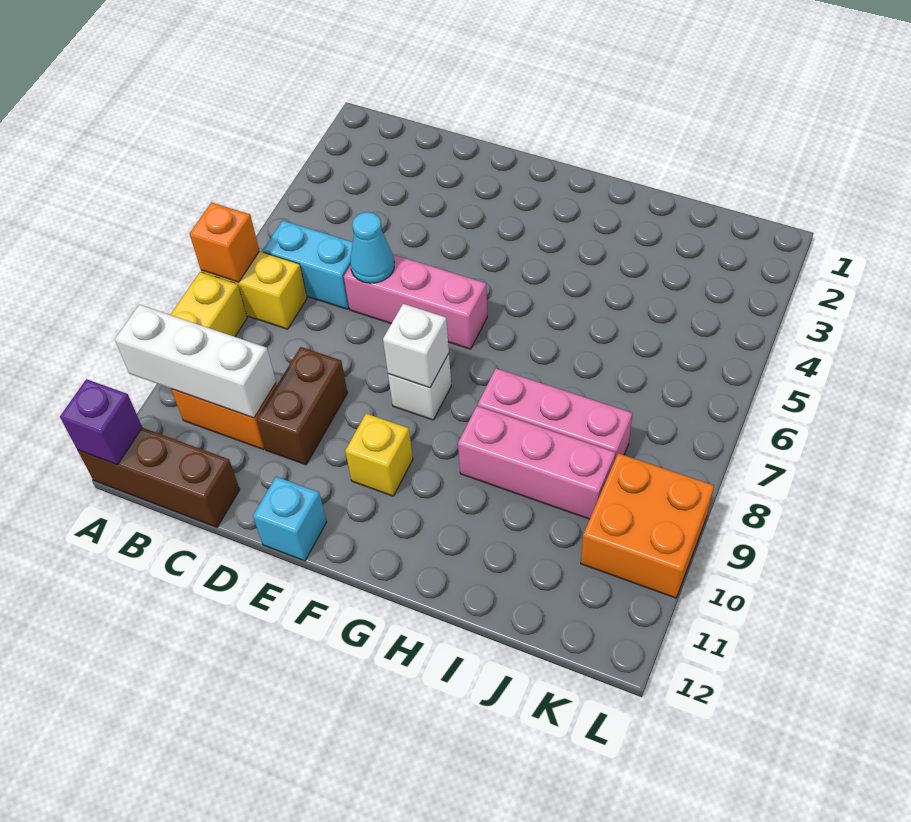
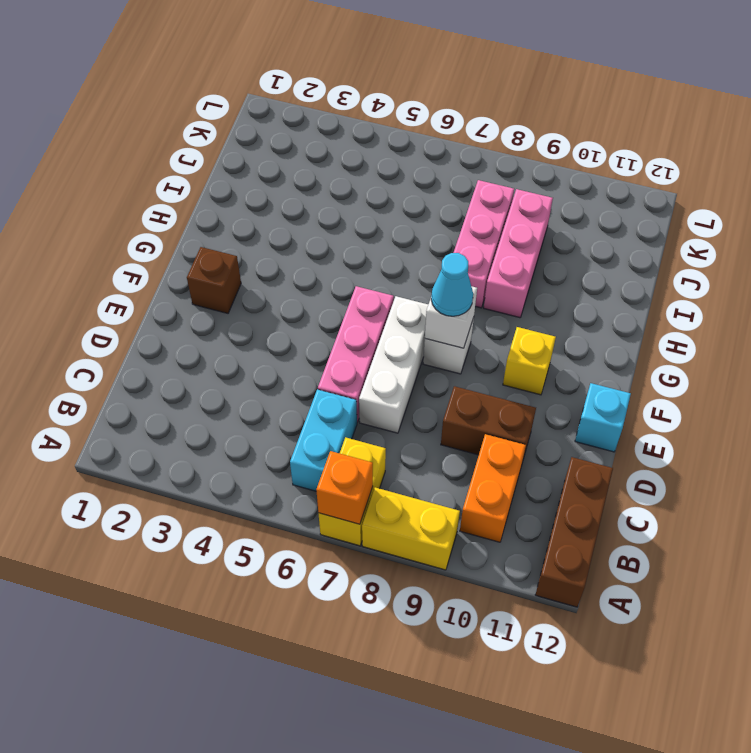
white brick A10:C10 level 2 -> white brick D7:F7 level 1
purple brick A12 level 2 -> none
cyan cone D6 level 2 -> cyan cone F8 level 3
none -> brown brick F2 level 1
orange brick K9:L10 level 1 -> none

